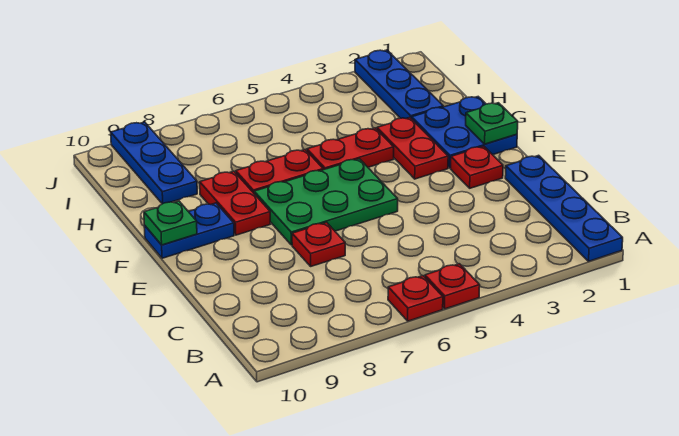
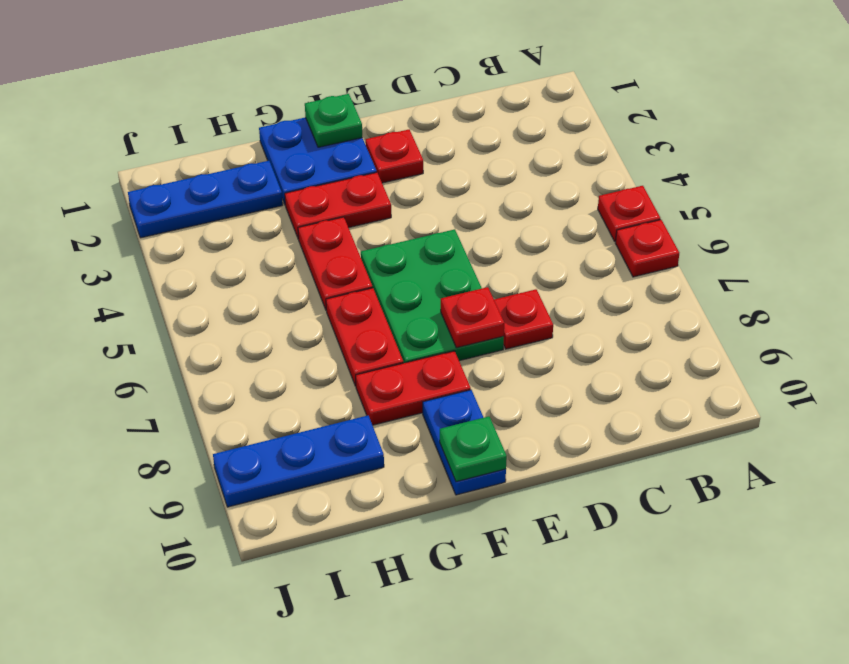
blue plate A1:D1 level 1 -> none
none -> red plate E7 level 2

